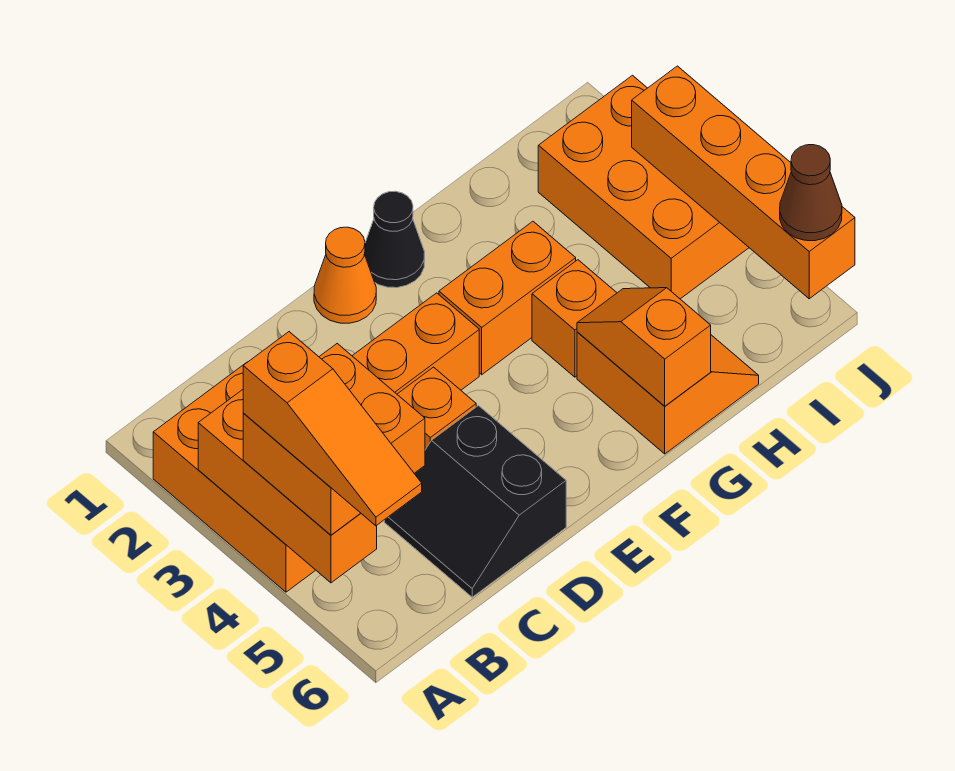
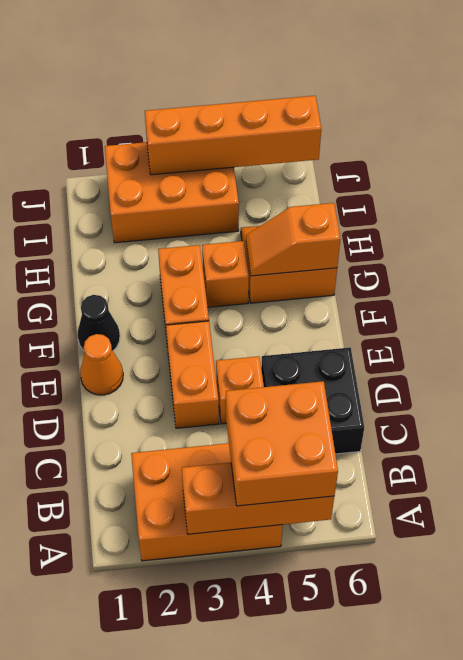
orange slope A4:A6 level 4 top 4 -> none
black slope C5:D6 level 1 top D -> black brick C5:D6 level 1
brown cone J6 level 3 -> none

